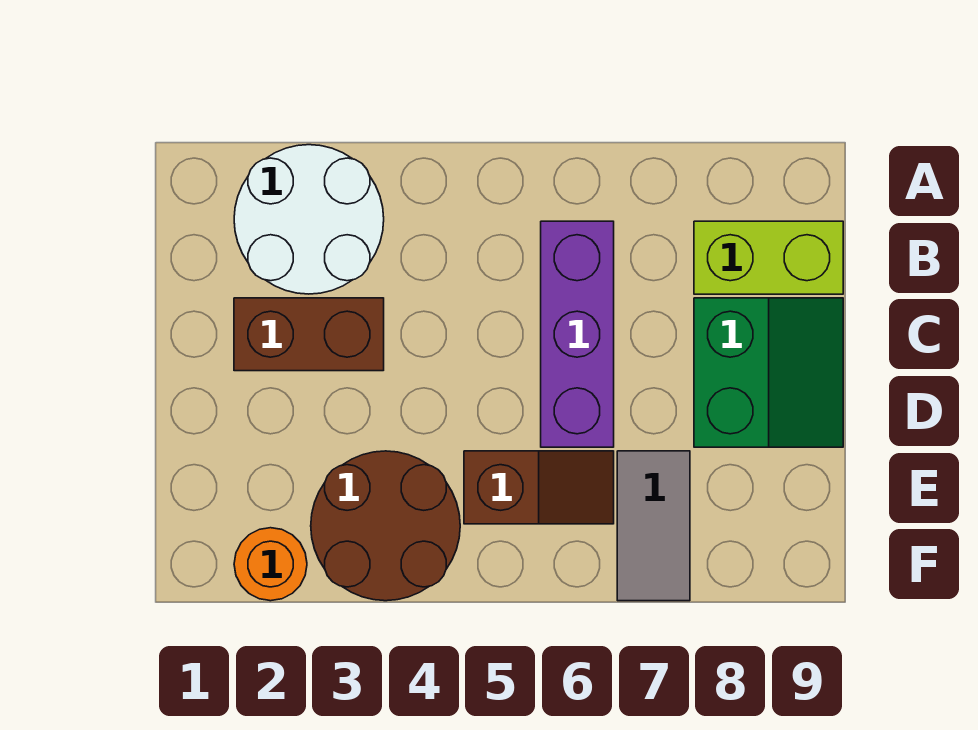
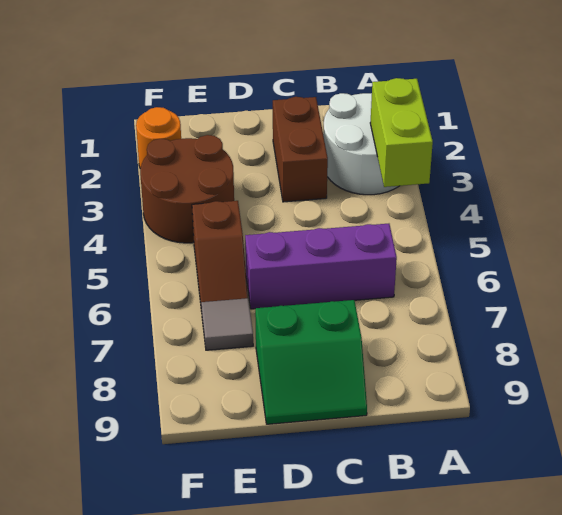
lime brick B8:B9 level 1 -> lime brick A3:A4 level 2
grey tile E7:F7 level 1 -> grey tile E7 level 1

